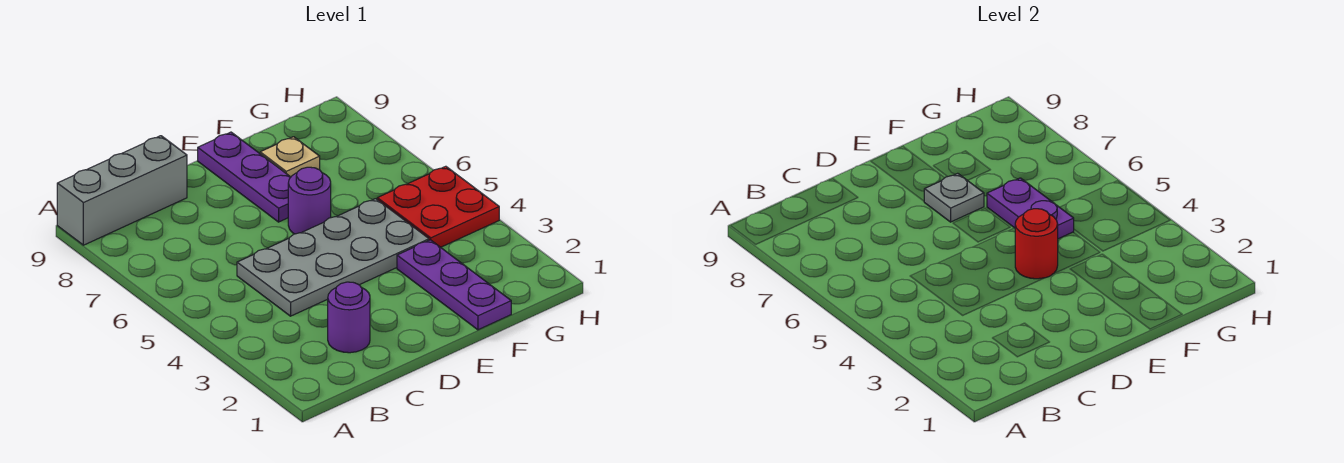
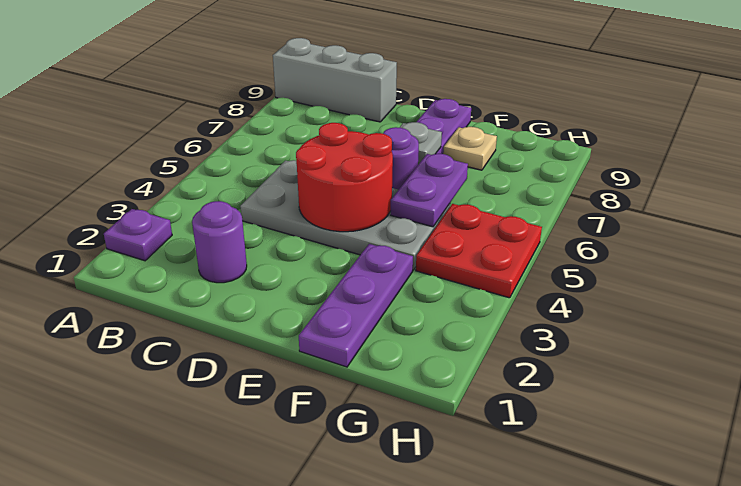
none -> purple plate A2 level 1
red round brick E4 level 2 -> red round brick D4:E5 level 2

